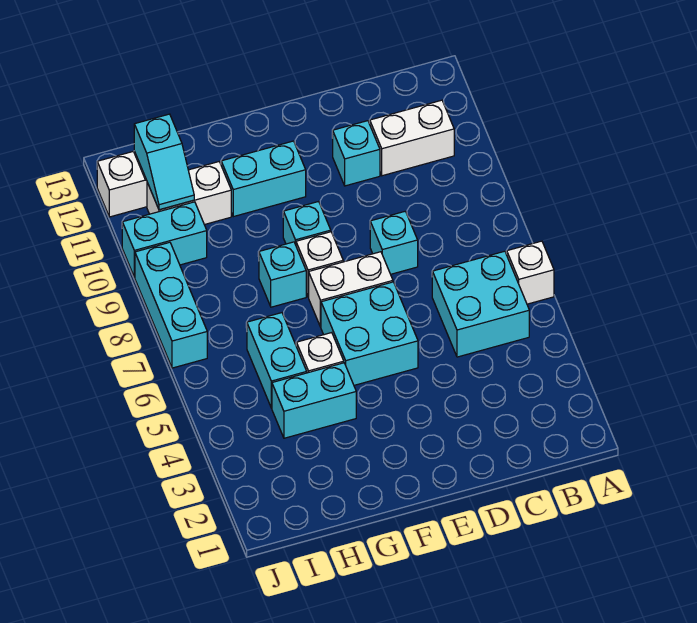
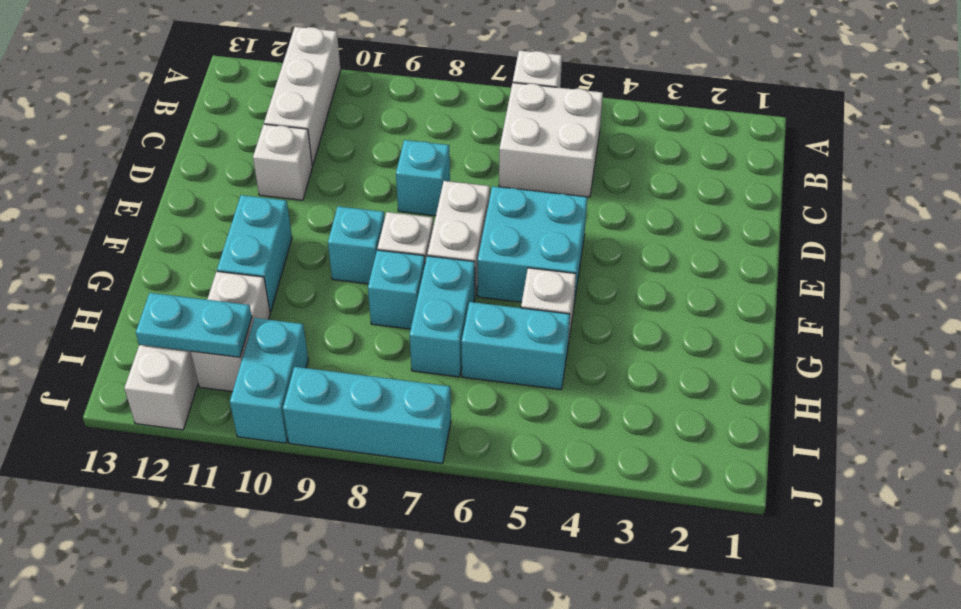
cyan brick B5:C6 level 1 -> white brick B5:C6 level 1
white brick B11:C11 level 1 -> white brick A11:C11 level 1
cyan brick D11 level 1 -> white brick D11 level 1
cyan brick G4:H4 level 1 -> cyan brick G7:H7 level 1
cyan slope I11:I12 level 2 top 12 -> cyan plate I11:I12 level 2

